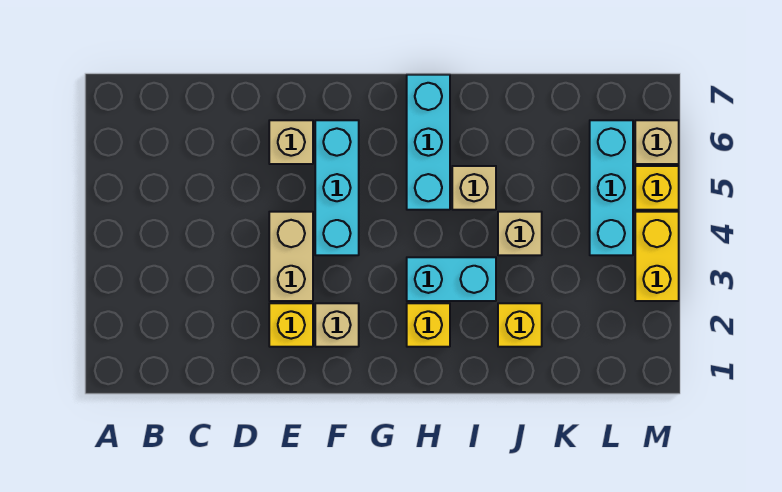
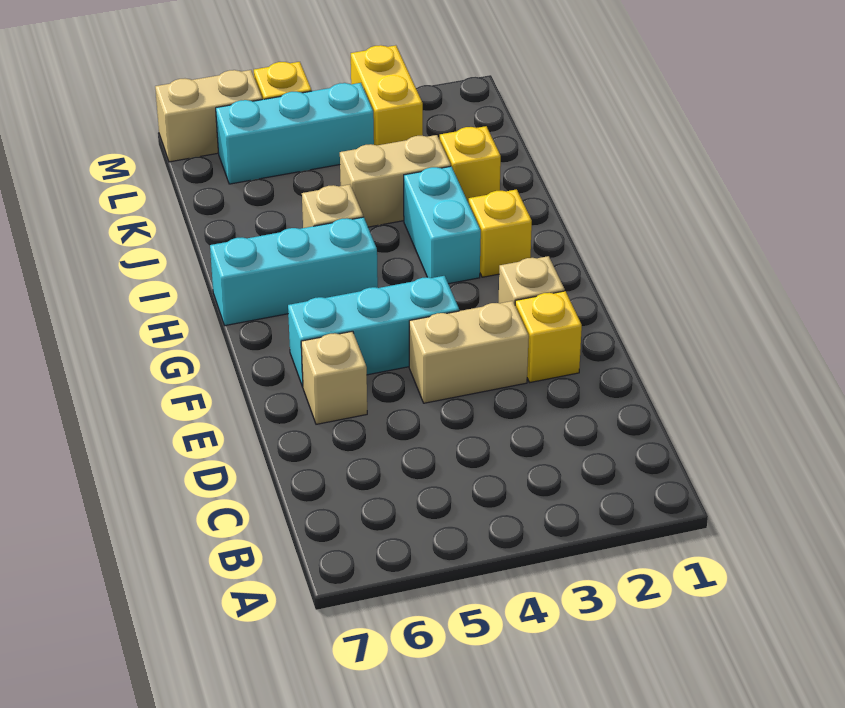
tan brick J4 level 1 -> tan brick J3:J4 level 1
yellow brick M3:M4 level 1 -> yellow brick L3:M3 level 1
tan brick M6 level 1 -> tan brick M6:M7 level 1

